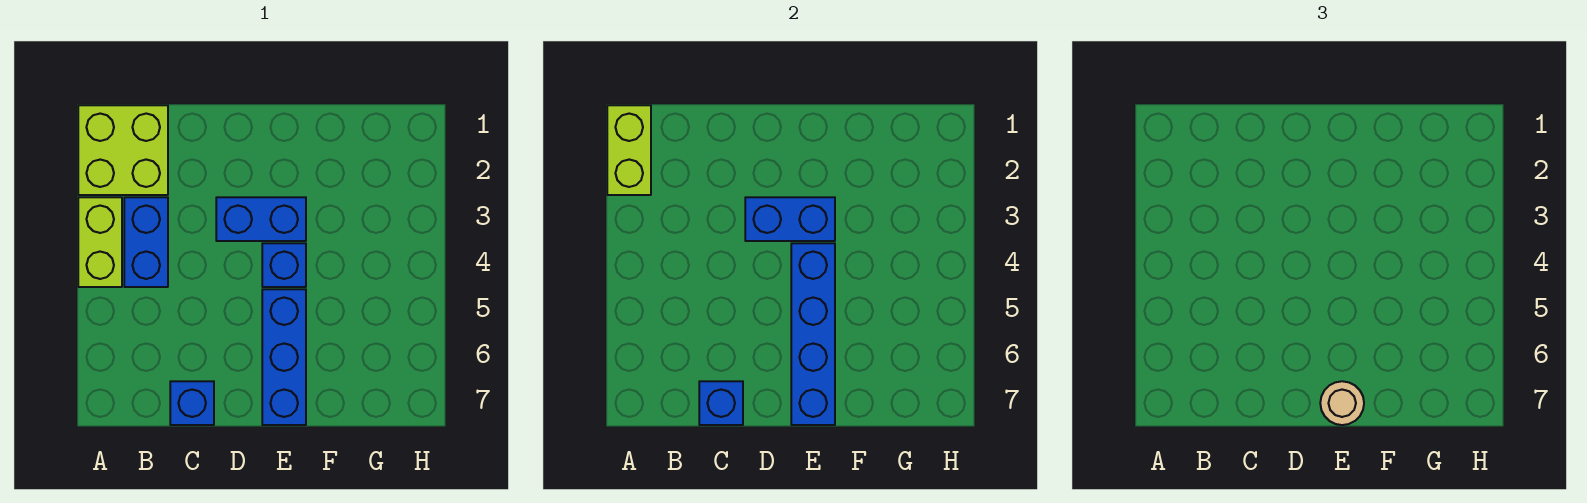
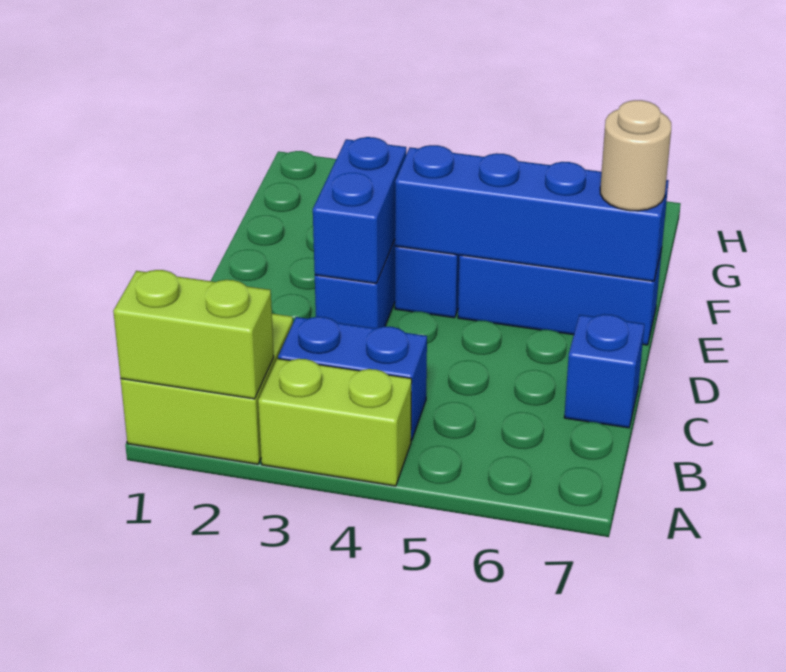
blue brick C7 level 2 -> none

